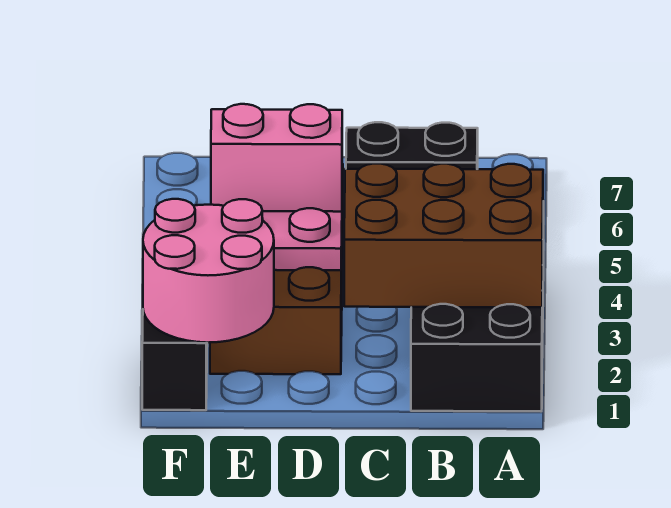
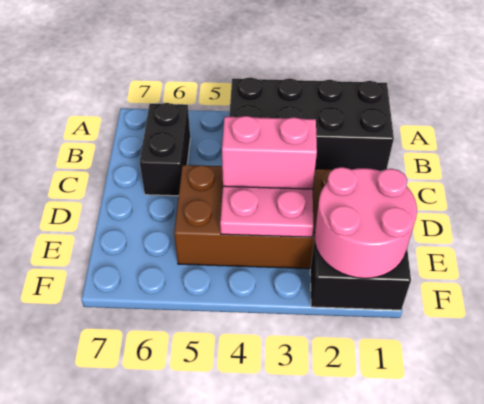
brown brick A2:C3 level 2 -> none
pink brick D4:E4 level 3 -> pink brick D3:D4 level 3

